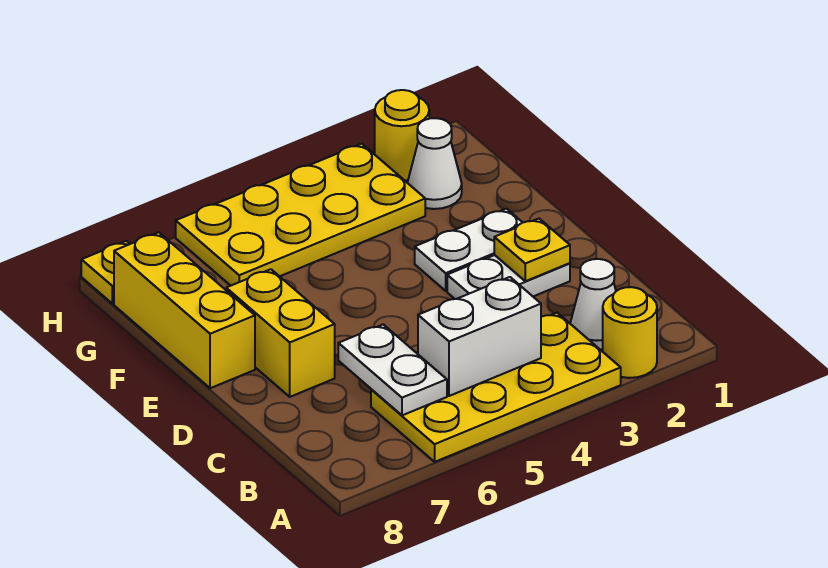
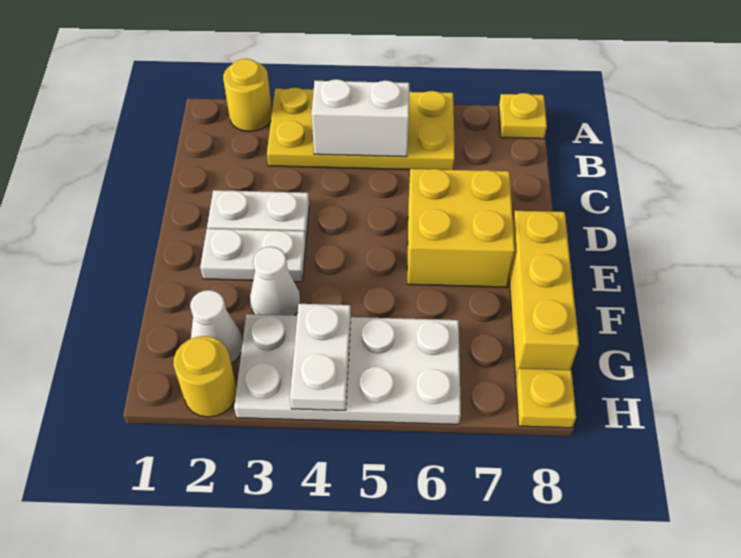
white cone B2 level 1 -> white cone F3 level 1
white plate B6:C6 level 2 -> white plate G4:H4 level 2
yellow plate D2 level 2 -> yellow plate A8 level 1
yellow brick D7:E7 level 1 -> yellow brick D6:E7 level 1
yellow plate G3:H6 level 1 -> white plate G3:H6 level 1

